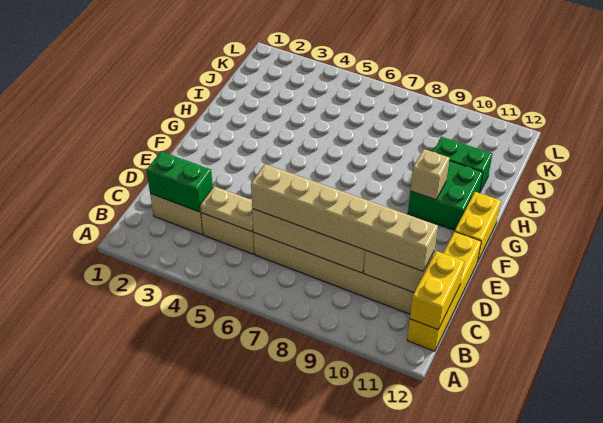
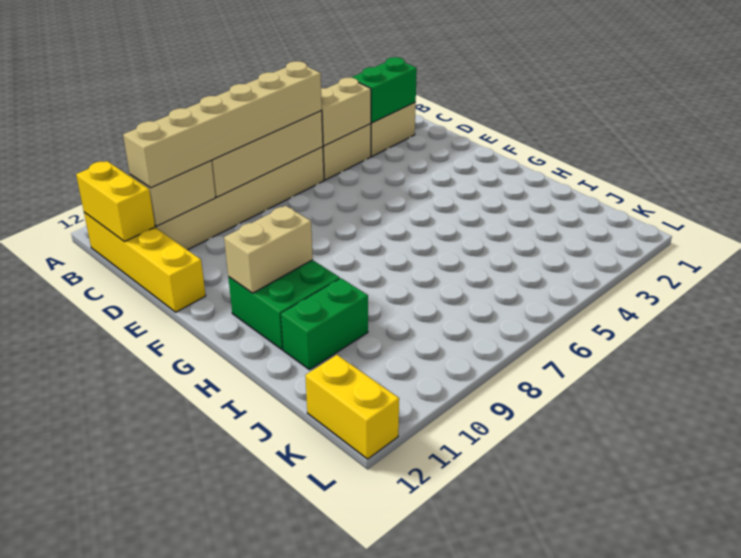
tan plate C4:C5 level 2 -> tan brick C4:C5 level 2
yellow brick F12:G12 level 1 -> yellow brick K12:L12 level 1
tan brick G10 level 2 -> tan brick G10:G11 level 2

